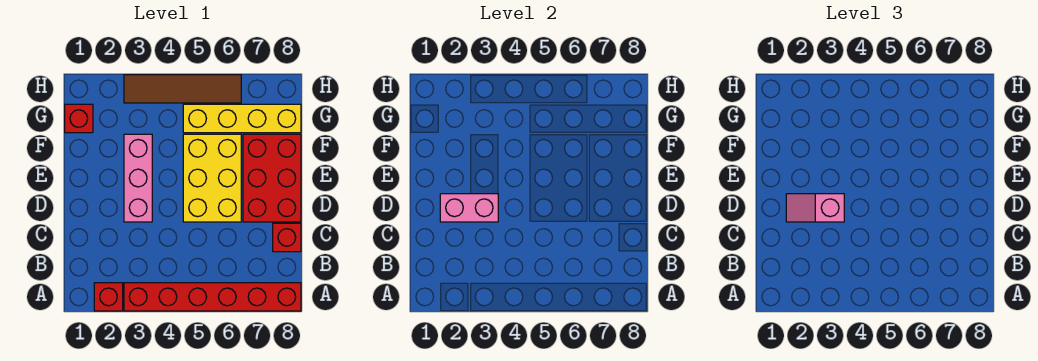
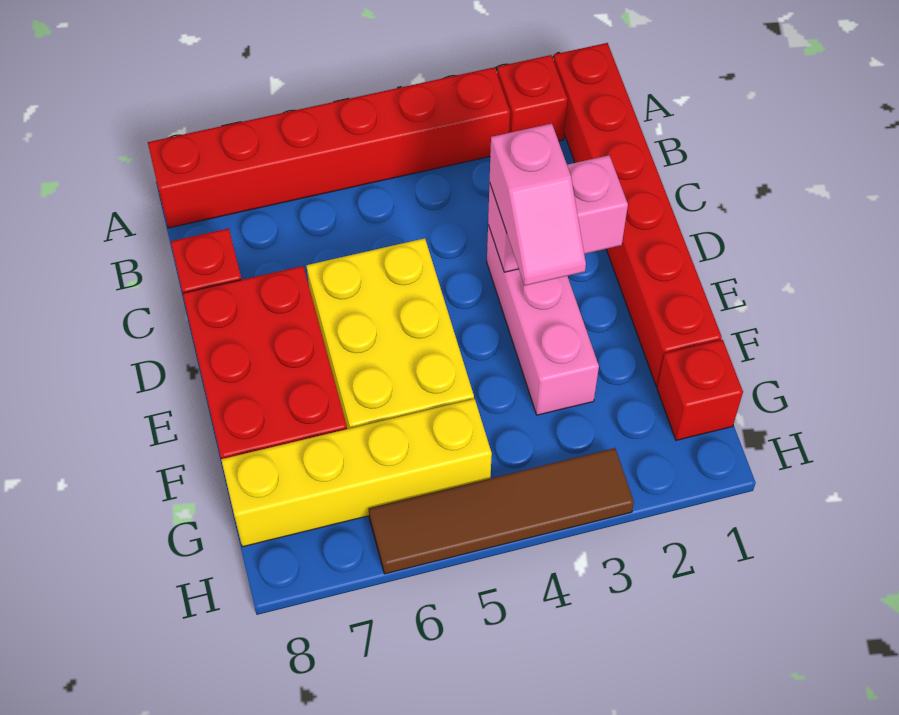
none -> red brick A1:F1 level 1
pink slope D2:D3 level 3 top 3 -> pink slope D3:E3 level 3 top D

